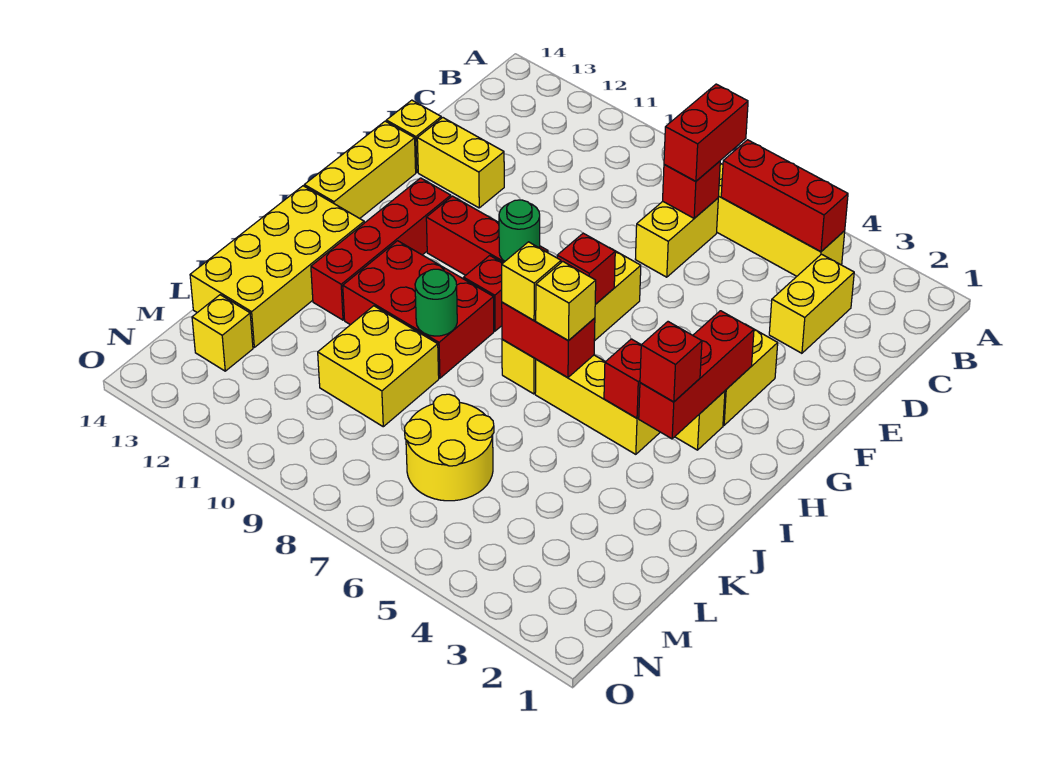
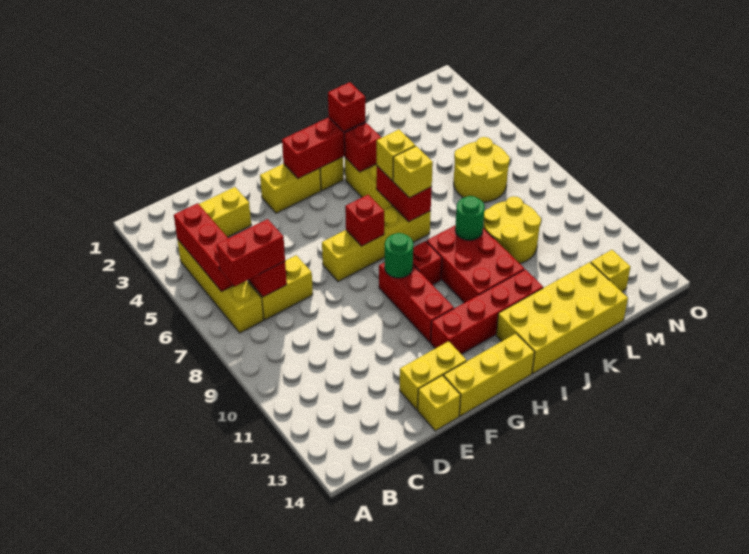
yellow brick E12:E13 level 1 -> yellow brick E13:F13 level 1
yellow brick K9:L10 level 1 -> yellow round brick K9:L10 level 1

